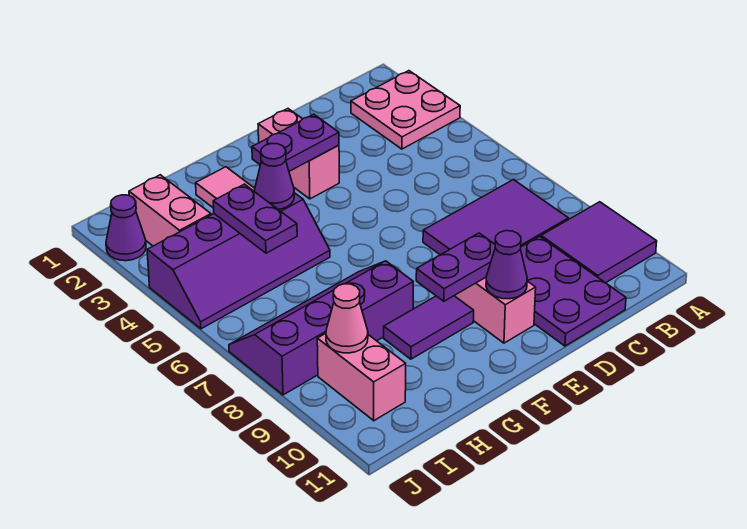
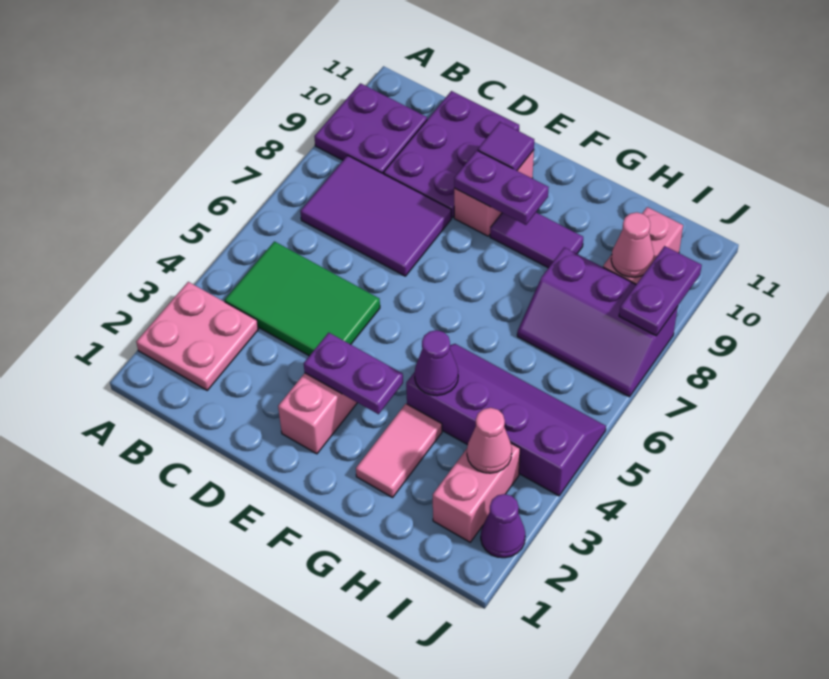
purple tile A9:B10 level 1 -> purple plate A9:B10 level 1
none -> green tile B4:D5 level 1
purple cone E10 level 2 -> purple tile E10 level 2
purple slope G7:J8 level 1 top 8 -> purple slope H7:J8 level 1 top 8
purple plate H4:H5 level 2 -> purple plate J8:J9 level 2
none -> pink cone I3 level 2

